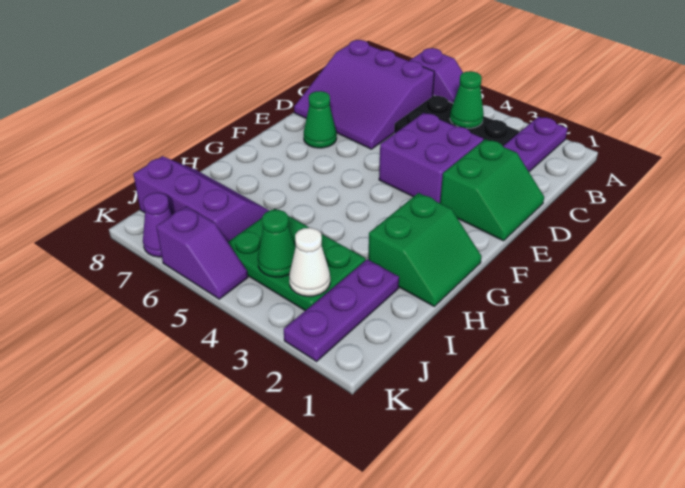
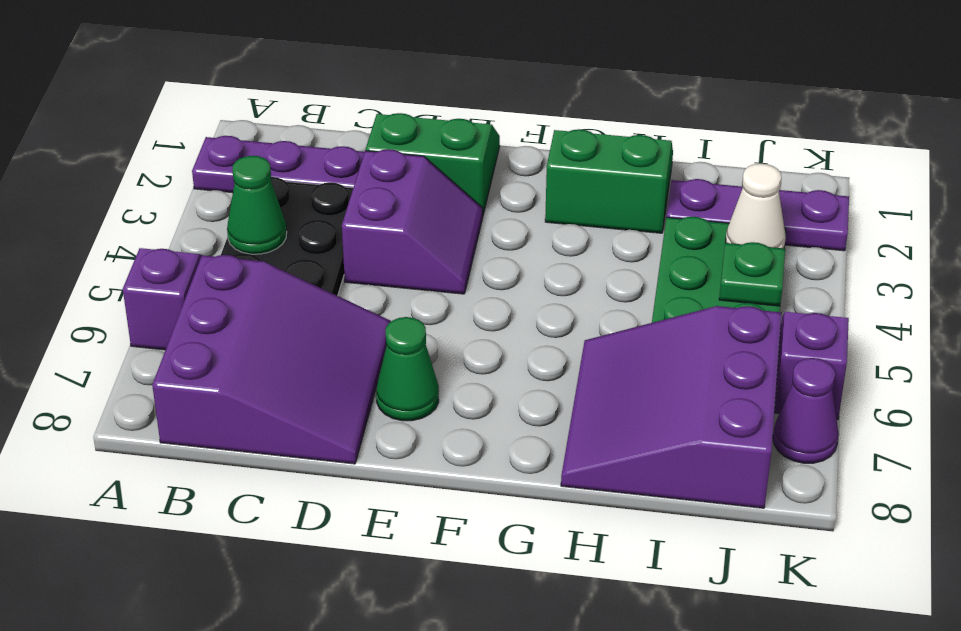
purple brick D3:E4 level 1 -> purple slope D3:E4 level 1 top D
purple slope I6:J8 level 1 top J -> purple slope H6:J8 level 1 top J
green cone J4 level 2 -> green plate J4 level 2

